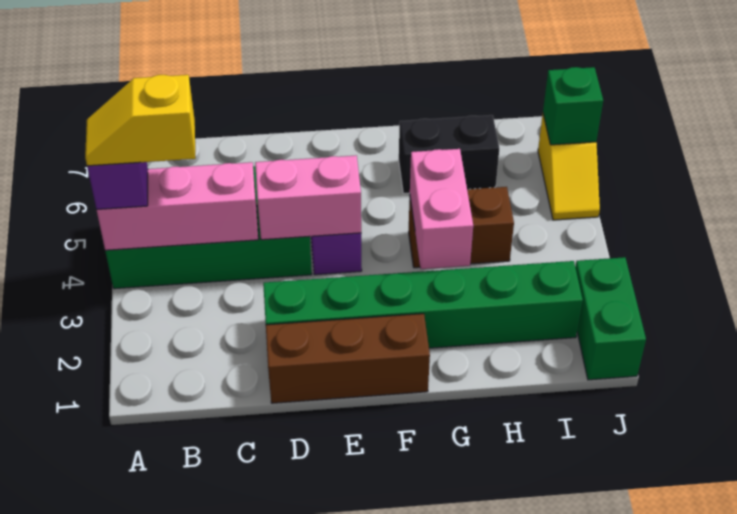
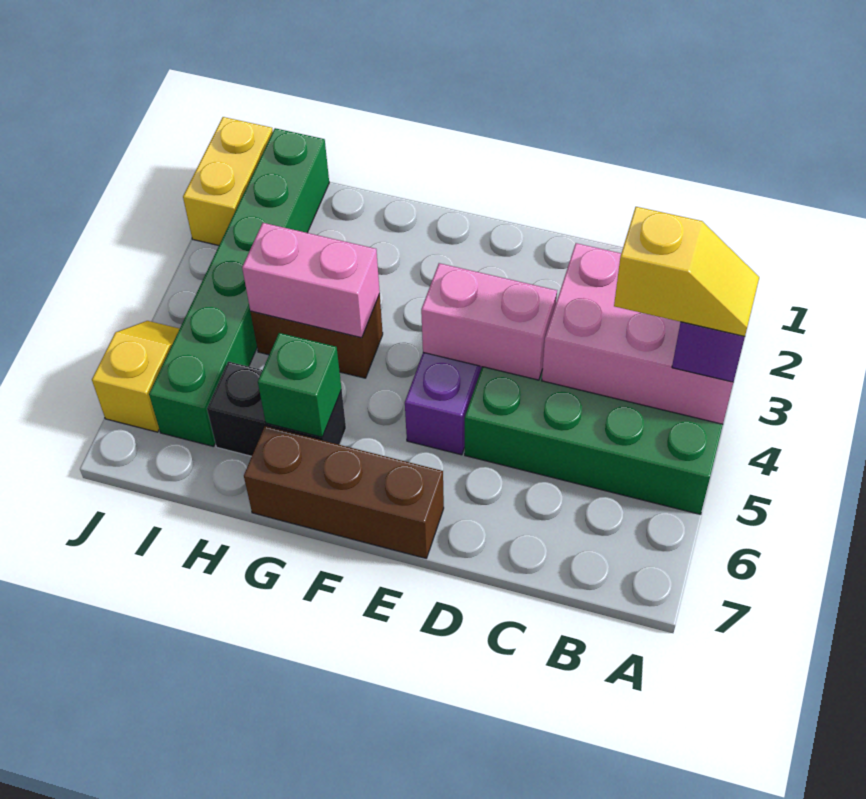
pink brick A4:C4 level 2 -> pink brick A3:C4 level 2
brown brick D1:F1 level 1 -> brown brick E7:G7 level 1
green brick D2:I2 level 1 -> green brick I1:I6 level 1
pink brick G3:G4 level 2 -> pink brick G4:H4 level 2
green brick J1:J2 level 1 -> yellow brick J1:J2 level 1
green brick J6 level 2 -> green brick G6 level 2

